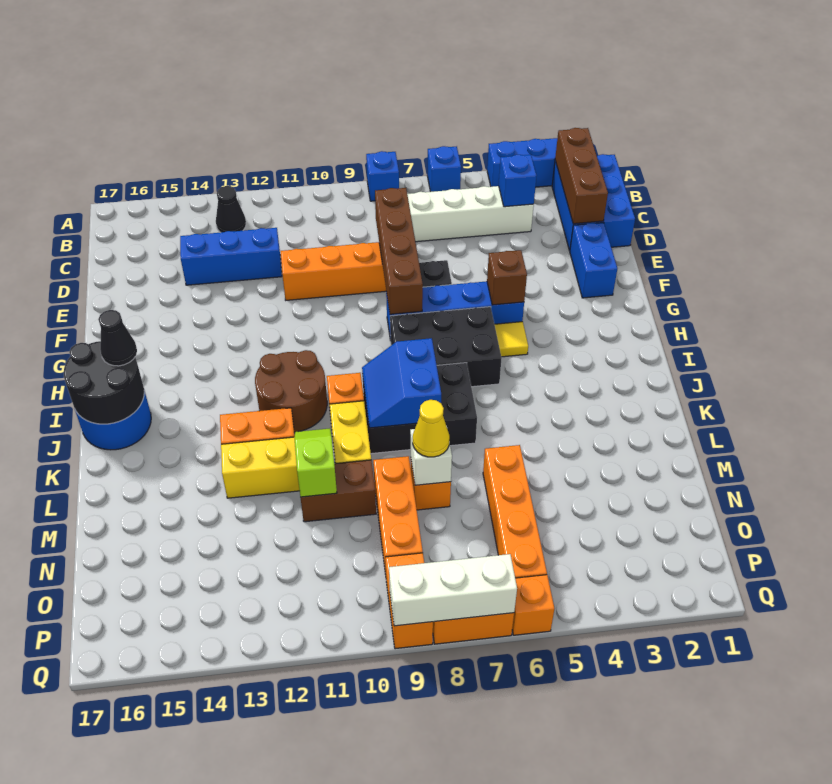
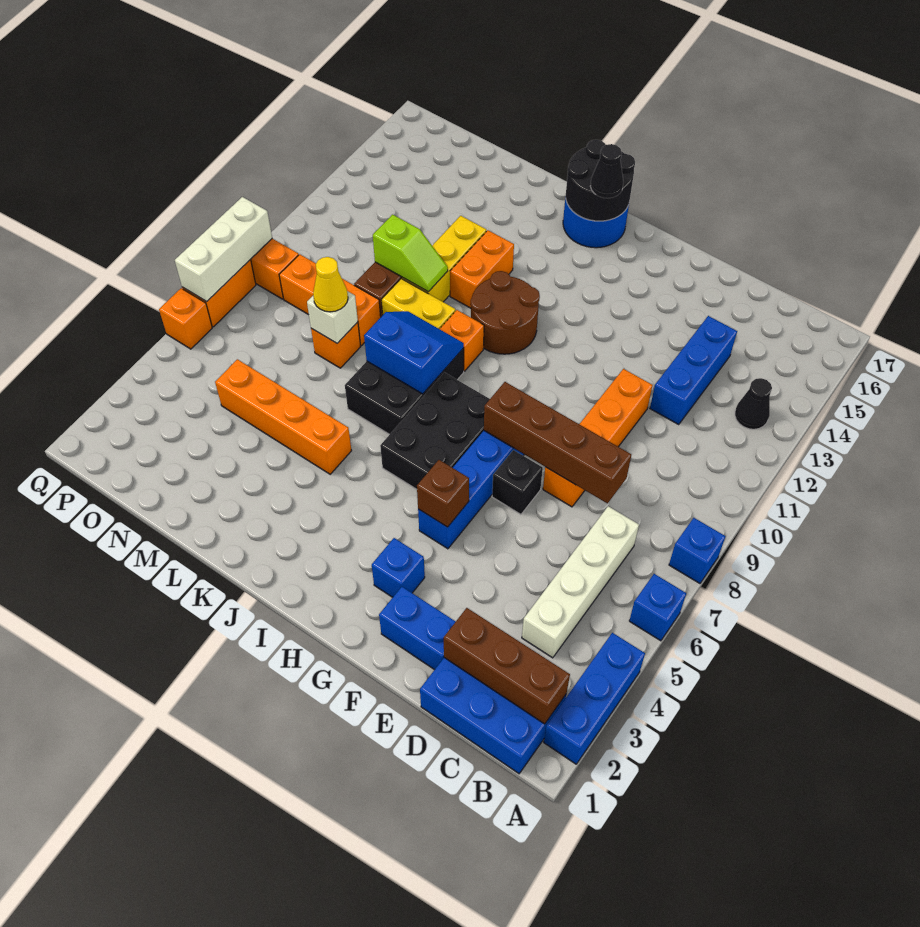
blue brick C4 level 2 -> blue brick G3 level 1
yellow tile H5 level 1 -> none
orange brick M6:P6 level 1 -> orange brick K5:N5 level 1

